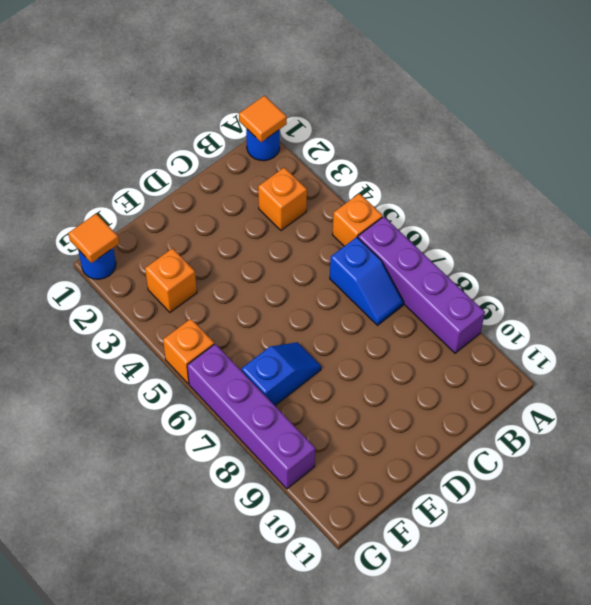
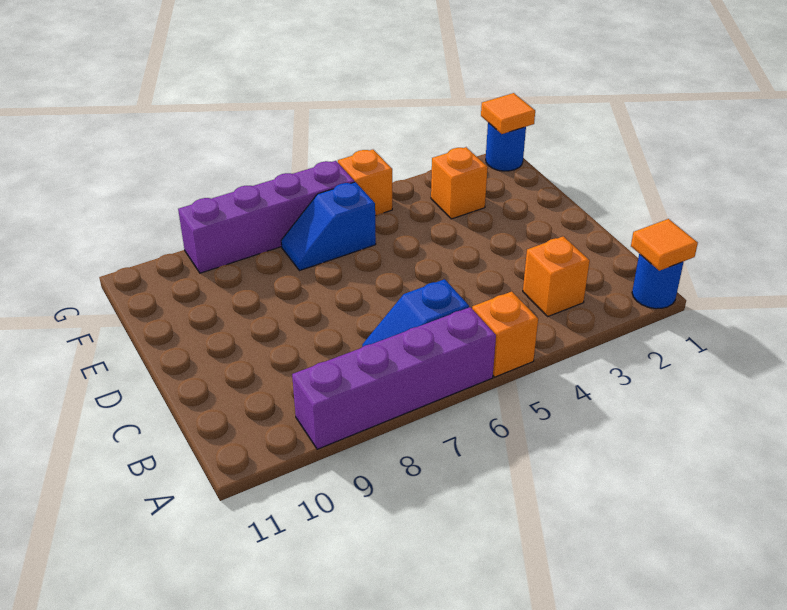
blue slope E7:F7 level 1 top F -> blue slope F6:F7 level 1 top 6

